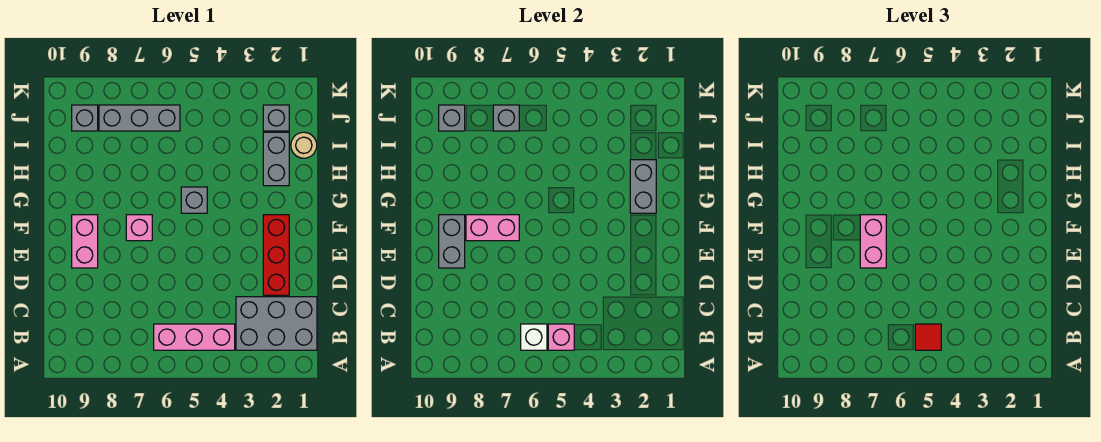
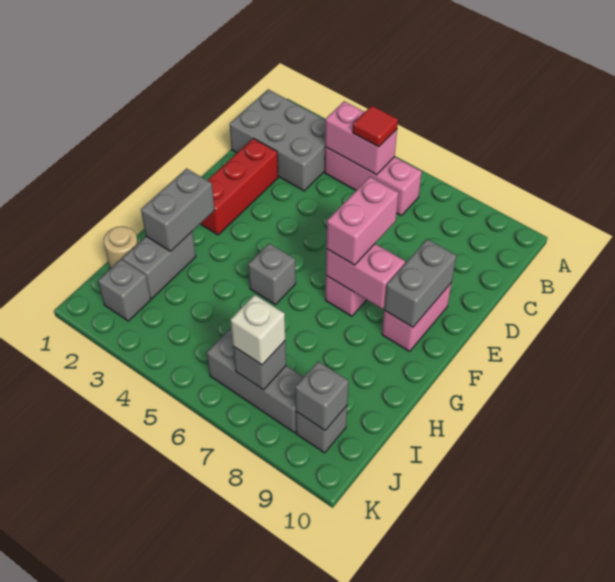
pink brick B5 level 2 -> pink brick B4:B5 level 2
white brick B6 level 2 -> white brick J7 level 3

